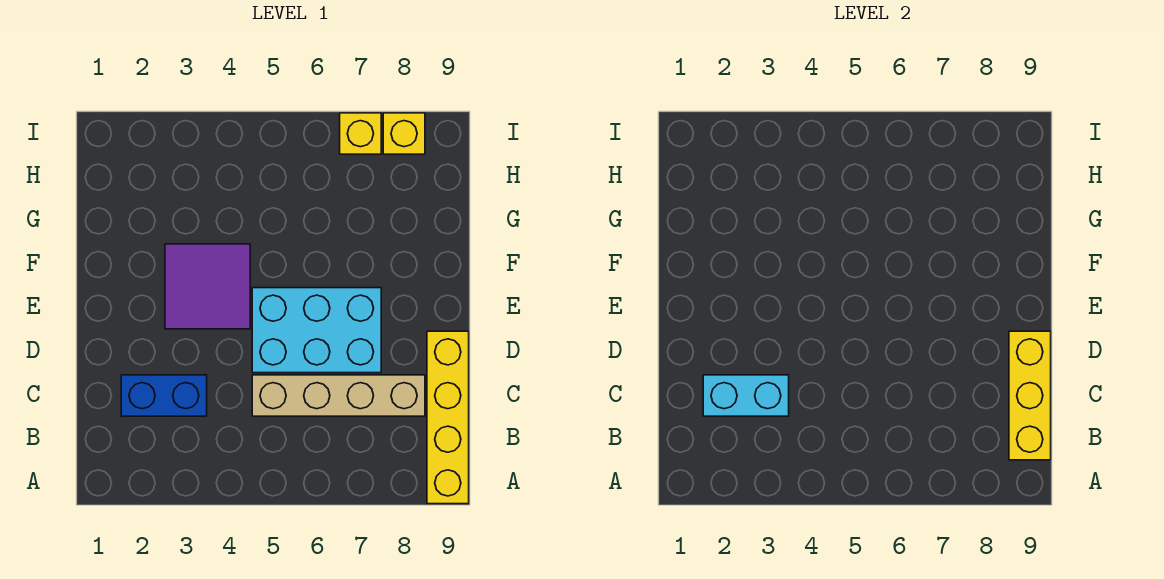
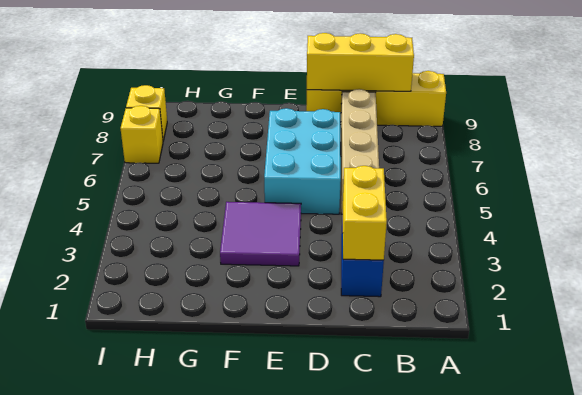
cyan brick C2:C3 level 2 -> yellow brick C2:C3 level 2

